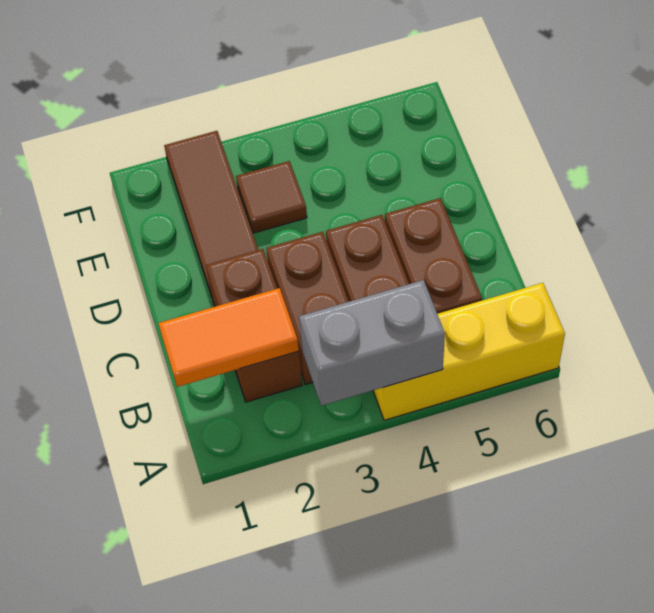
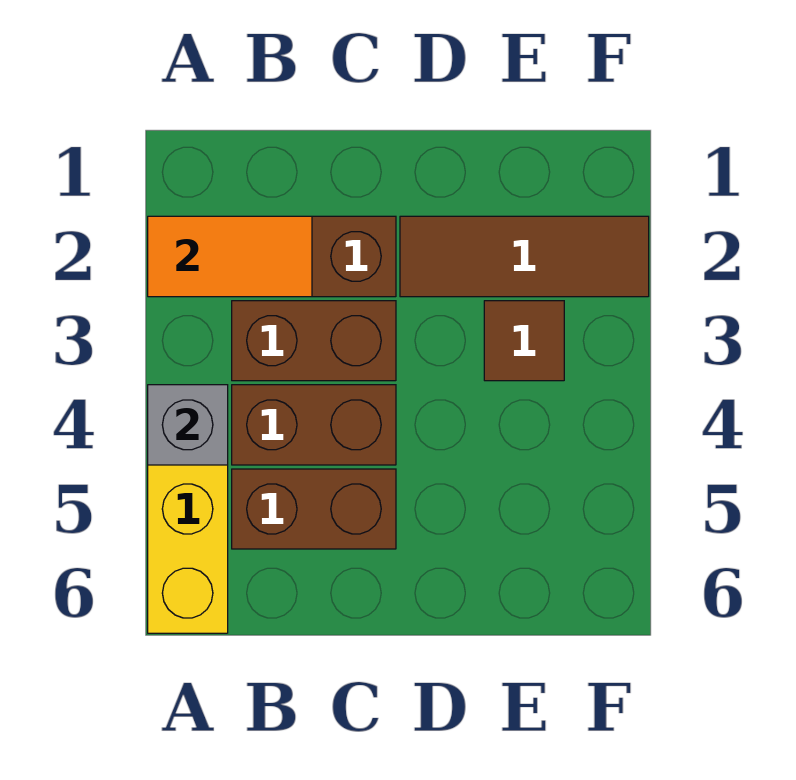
grey brick A3:A4 level 2 -> grey brick A4 level 2
orange tile B1:B2 level 2 -> orange tile A2:B2 level 2

